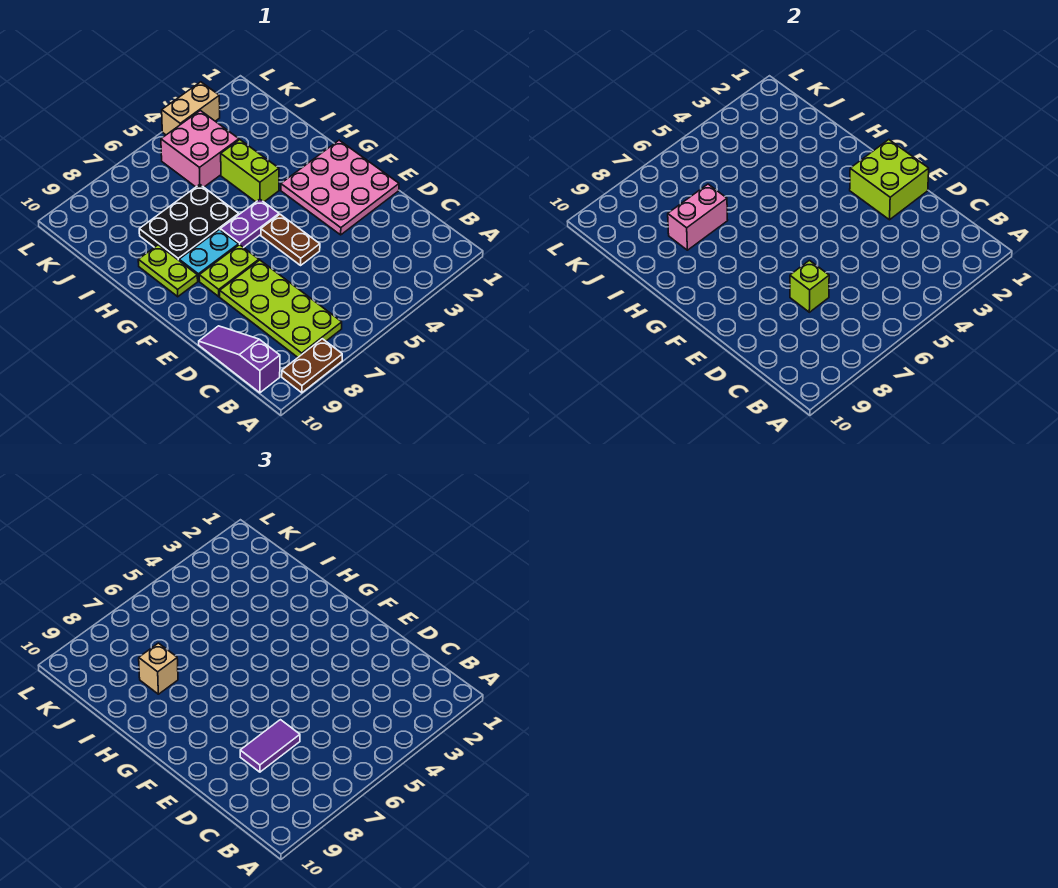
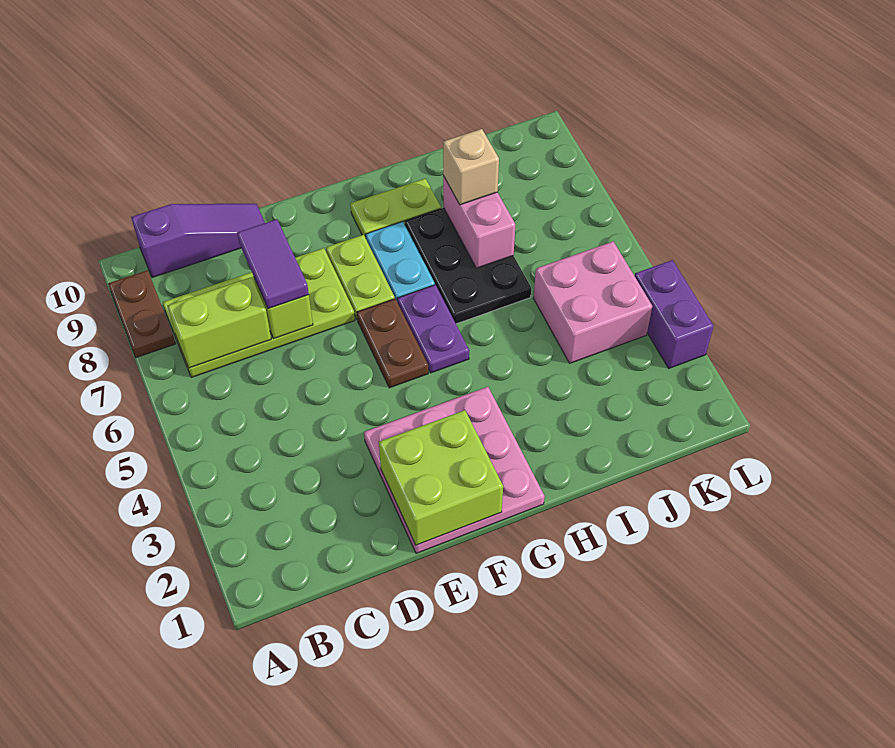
brown plate E5:F5 level 1 -> brown plate F5:F6 level 1
lime brick H4:I4 level 1 -> lime brick B7:C7 level 2
tan brick L3:L4 level 1 -> purple brick L3:L4 level 1

